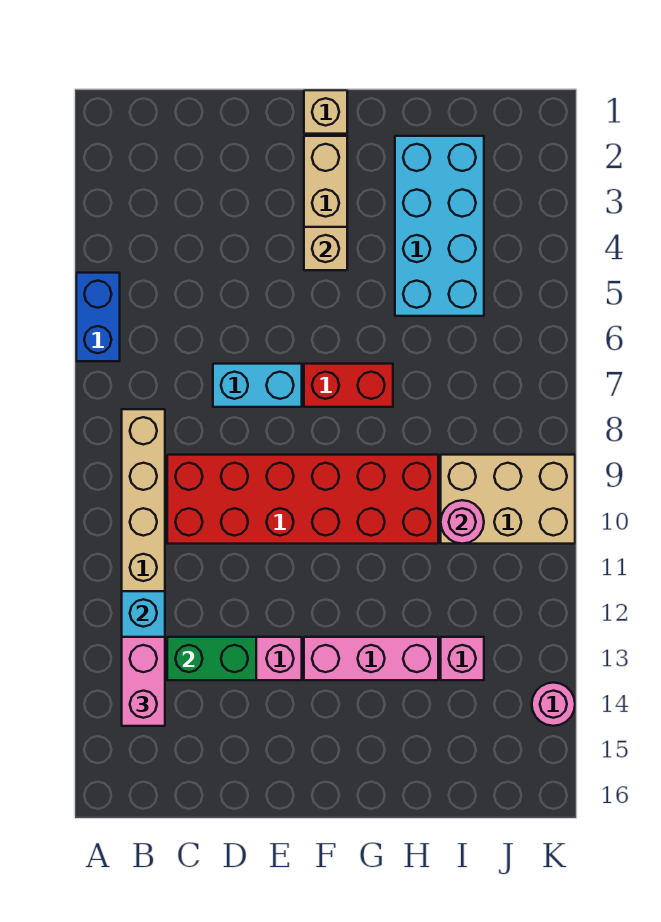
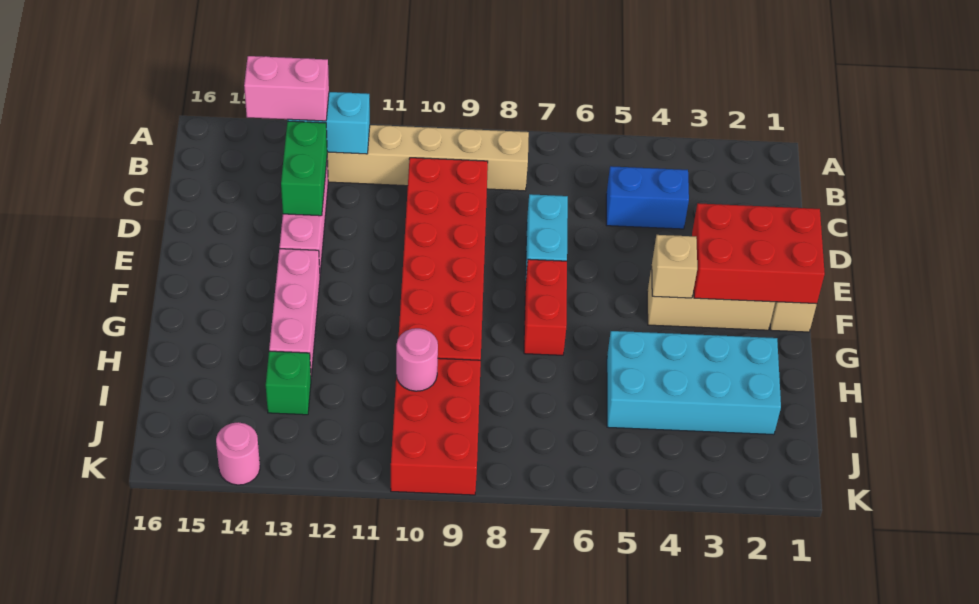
blue brick A5:A6 level 1 -> blue brick C4:C5 level 1
none -> red brick E1:F3 level 2
tan brick I9:K10 level 1 -> red brick I9:K10 level 1
pink brick I13 level 1 -> green brick I13 level 1

